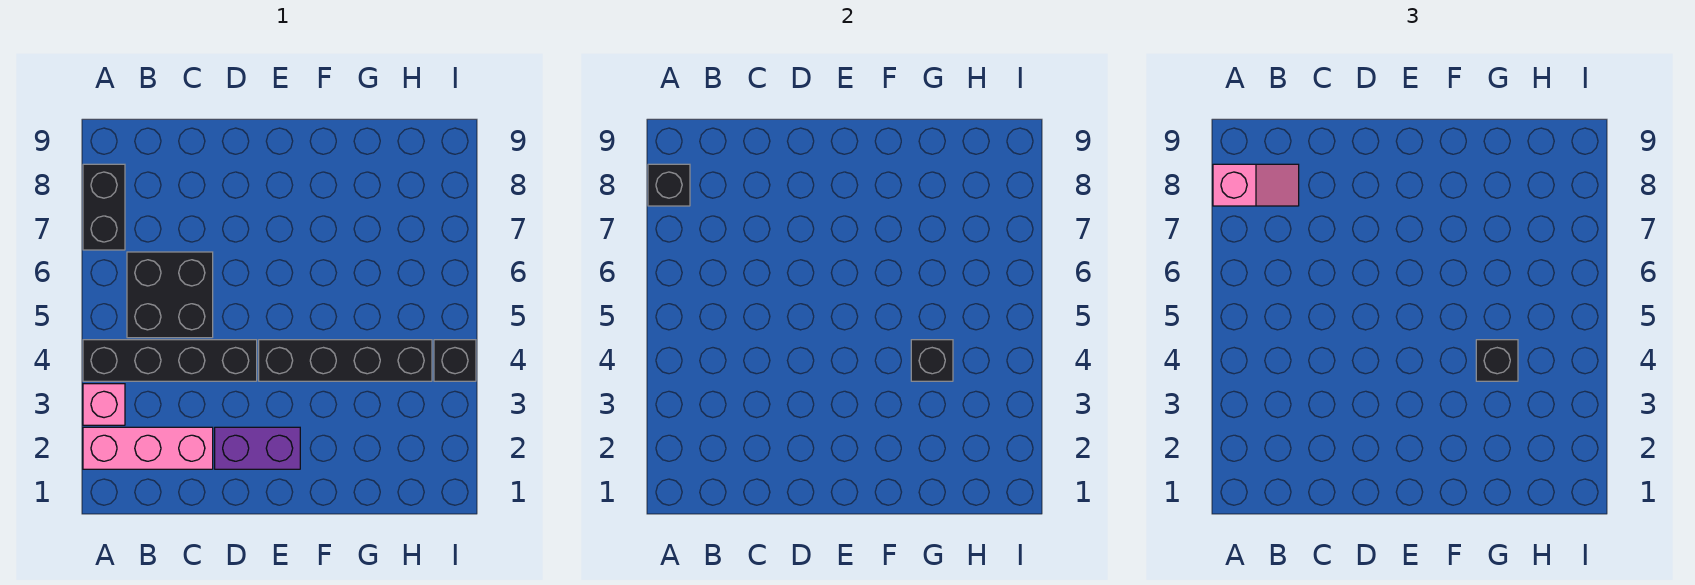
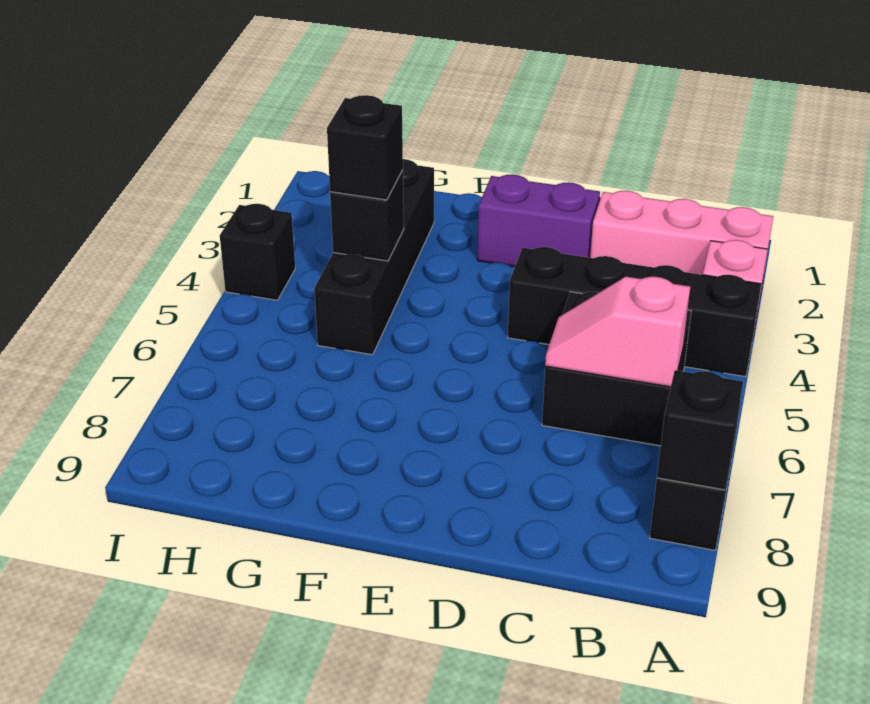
pink slope A8:B8 level 3 top A -> pink slope B6:C6 level 2 top B
black brick E4:H4 level 1 -> black brick G2:G5 level 1

